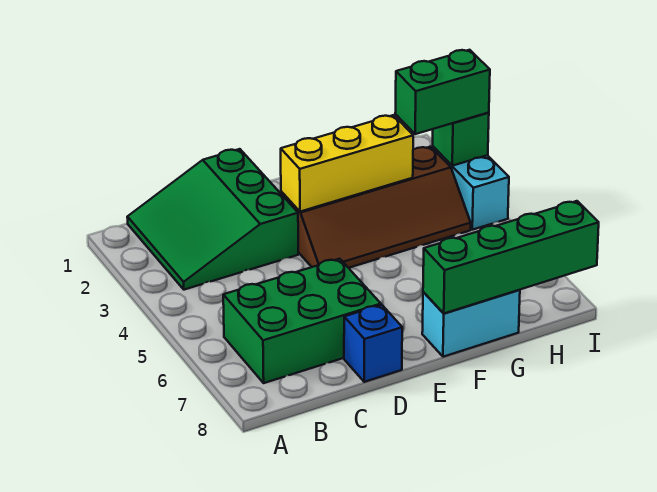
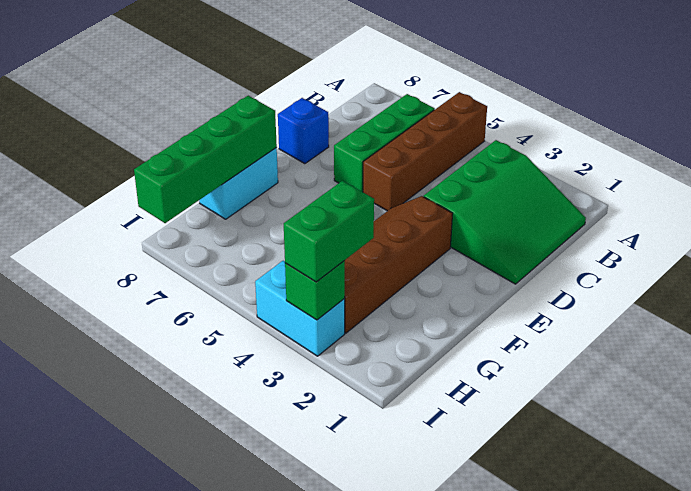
none -> brown brick A5:D5 level 1
green slope B1:D3 level 1 top D -> green slope B1:D3 level 1 top 3
green brick B6:D7 level 1 -> green brick B6:D6 level 1
yellow brick E3:G3 level 2 -> none

